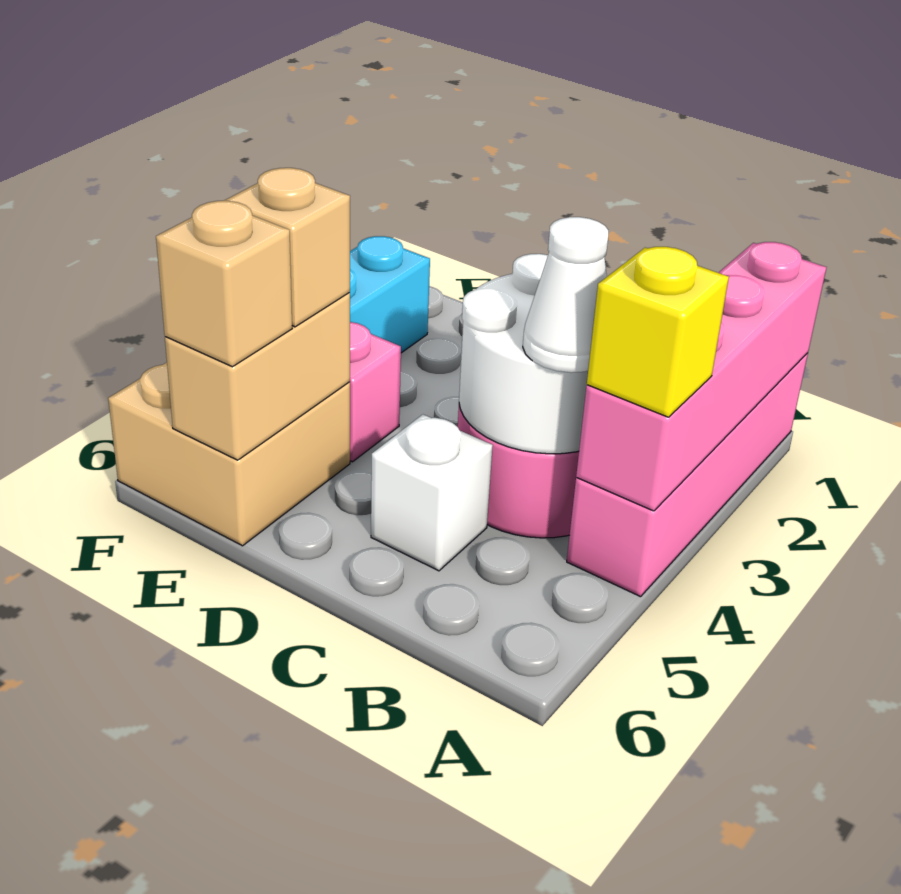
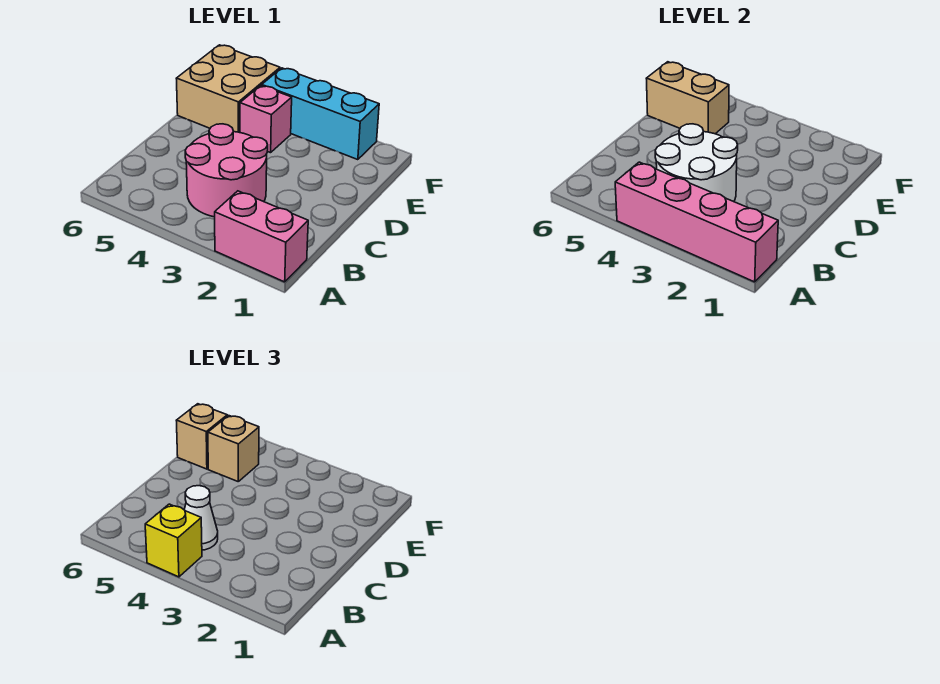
pink brick A1:A4 level 1 -> pink brick A1:A2 level 1
white brick C5 level 1 -> none

